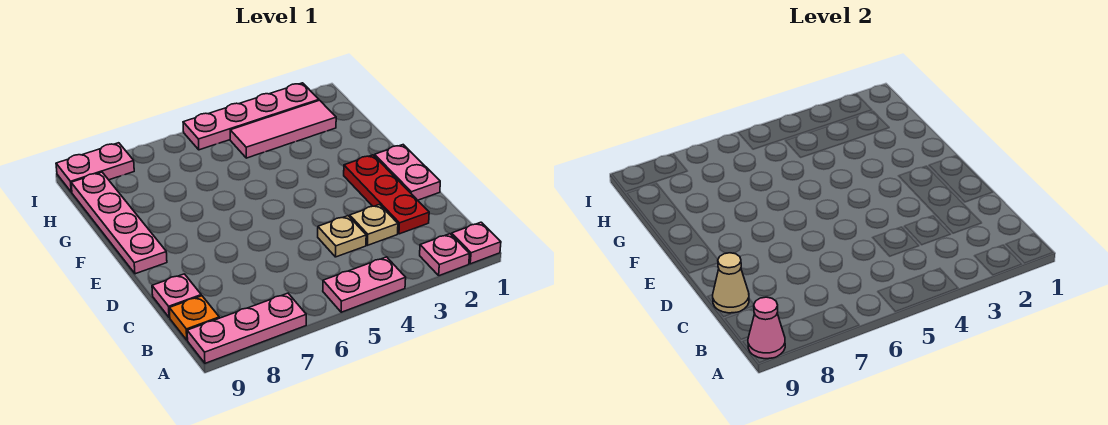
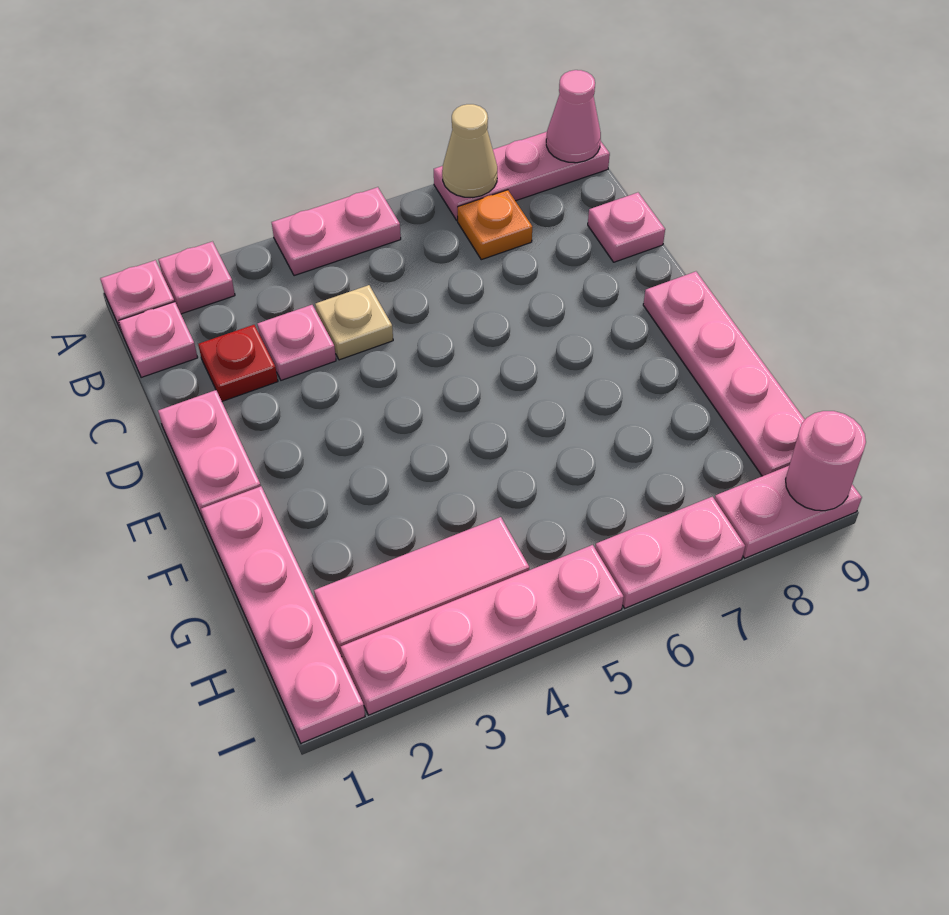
none -> pink plate B1 level 1
orange plate B9 level 1 -> orange plate B7 level 1
red plate C2:E2 level 1 -> red plate C2 level 1
tan plate C3 level 1 -> pink plate C3 level 1
tan cone C9 level 2 -> tan cone A7 level 2
none -> pink plate F1:I1 level 1
none -> pink plate I6:I7 level 1
none -> pink round brick I9 level 2

